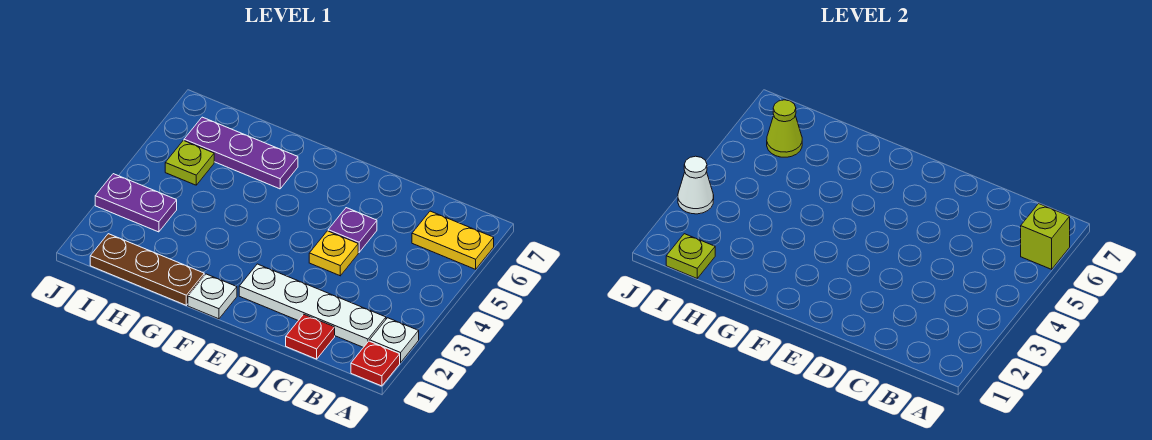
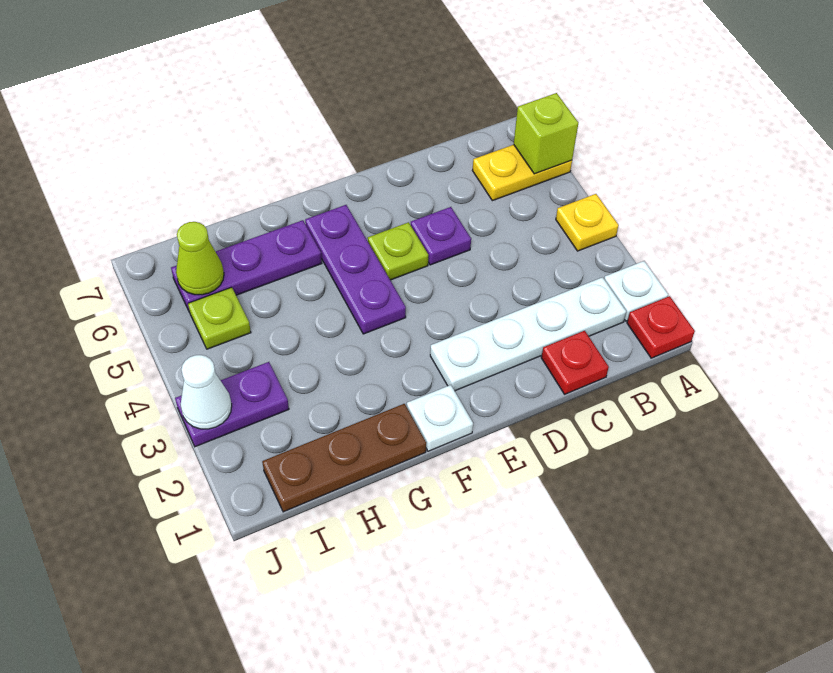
yellow plate D4 level 1 -> yellow plate A4 level 1
none -> purple plate F4:F6 level 1
lime plate I1 level 2 -> lime plate E5 level 1

